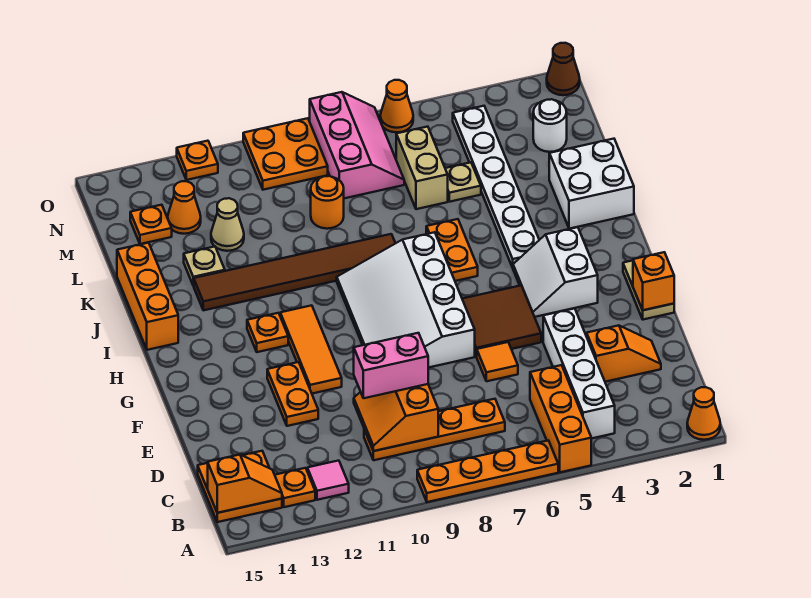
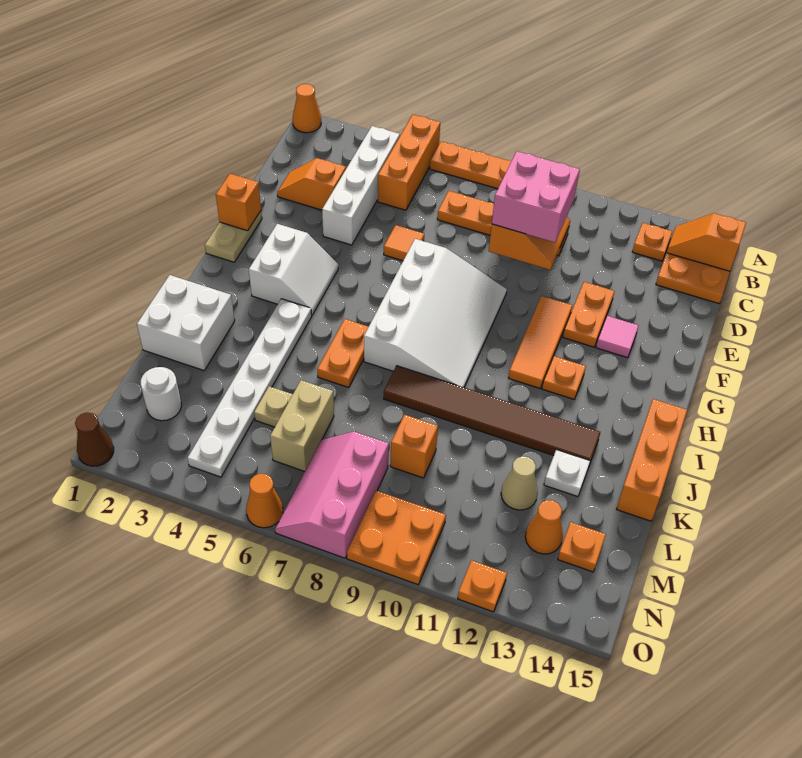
pink tile B12 level 1 -> pink tile F13 level 1
pink brick D9:D10 level 3 -> pink brick C9:D10 level 3
brown tile F5:G6 level 1 -> none
tan plate K13 level 1 -> white plate K13 level 1
orange round brick L9 level 1 -> orange brick L9 level 1

